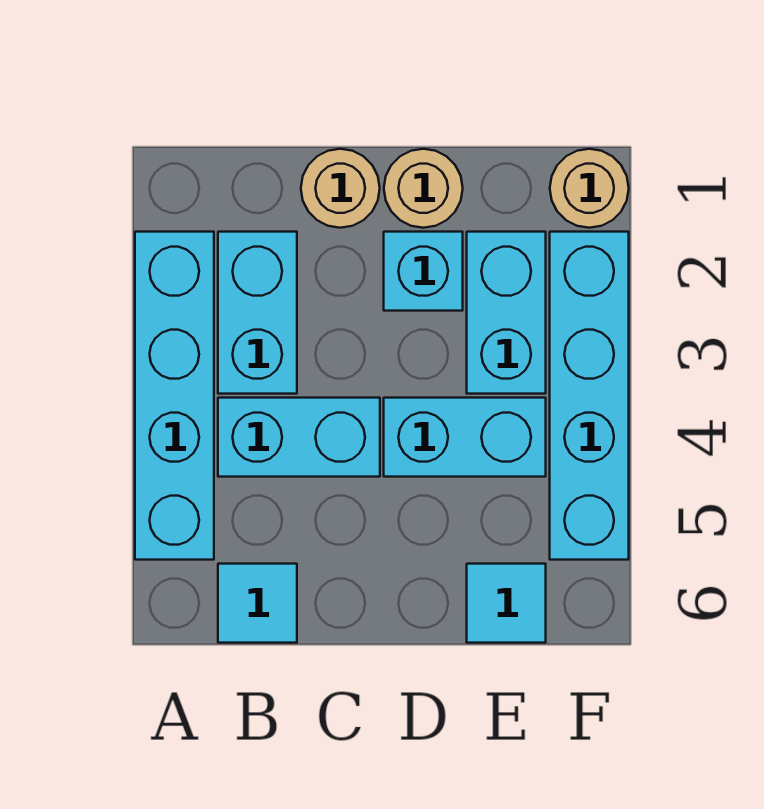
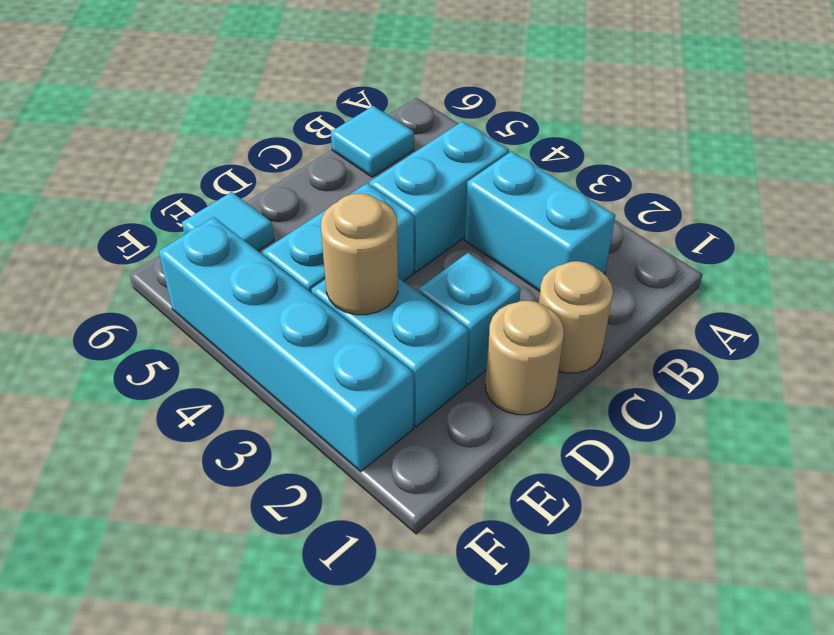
cyan brick A2:A5 level 1 -> none
tan round brick F1 level 1 -> tan round brick E3 level 2

